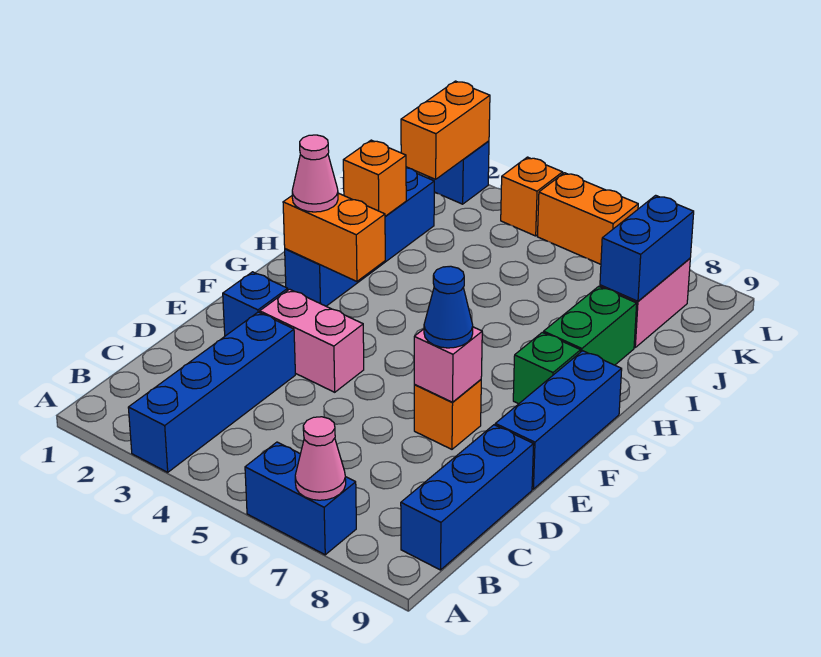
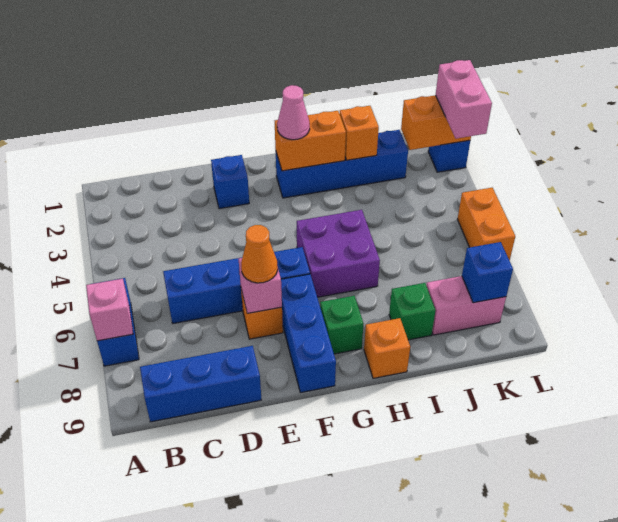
blue brick A3:D3 level 1 -> blue brick C6:F6 level 1
pink cone A7 level 2 -> pink brick A7 level 2
pink brick E3:E4 level 1 -> pink brick L2:L3 level 3
blue cone E7 level 3 -> orange cone E7 level 3
blue brick E9:G9 level 1 -> blue brick F7:F9 level 1
orange brick G2:G3 level 2 -> orange brick G2:H2 level 2
none -> purple brick G5:H6 level 1
green brick H8:I8 level 1 -> green brick I8 level 1
blue brick J8:K8 level 2 -> blue brick K8 level 2
orange brick L4 level 1 -> orange brick H9 level 1

